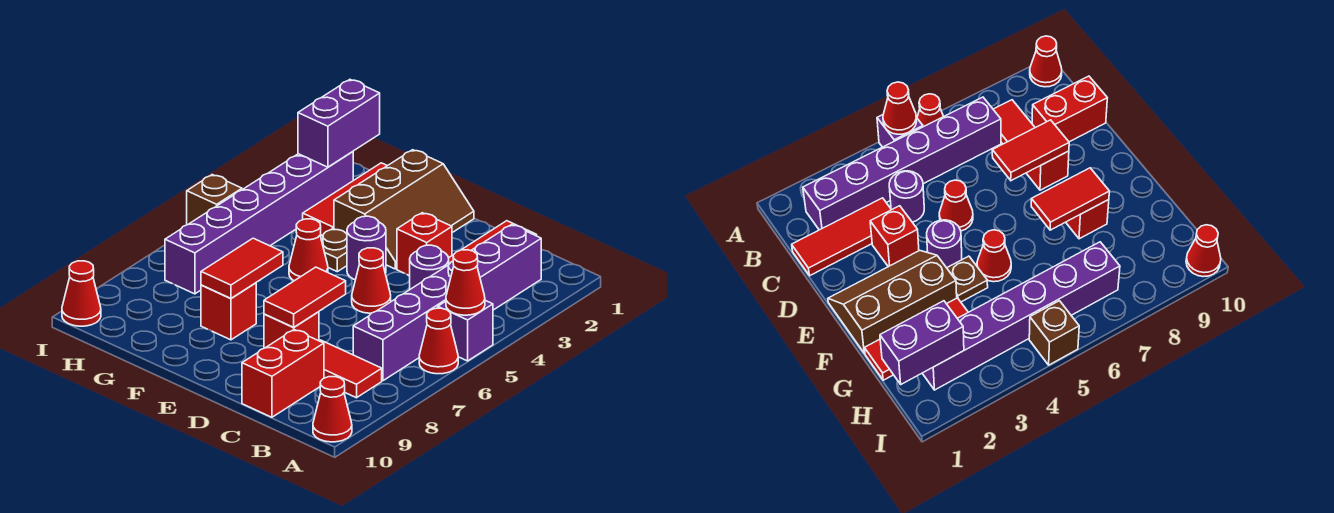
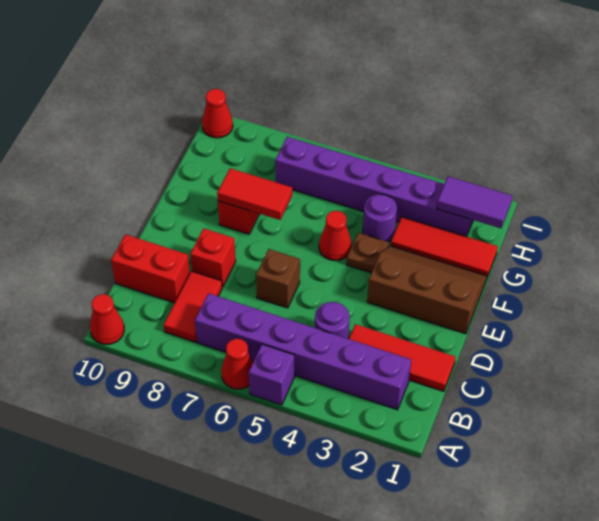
red cone A5 level 2 -> none
red brick D3 level 1 -> none
red cone D5 level 1 -> none
red tile D7:D8 level 2 -> none
brown slope E1:F3 level 1 top F -> brown slope E1:F3 level 1 top E
purple round brick E4 level 1 -> purple round brick G4 level 1
purple brick H1:H2 level 2 -> purple tile H1:H2 level 2
brown brick I5 level 1 -> brown brick D6 level 1

